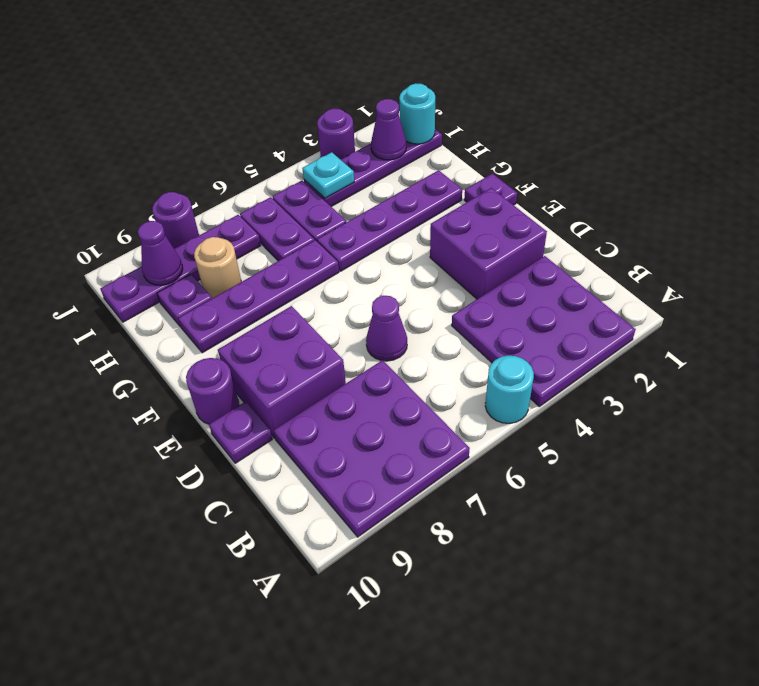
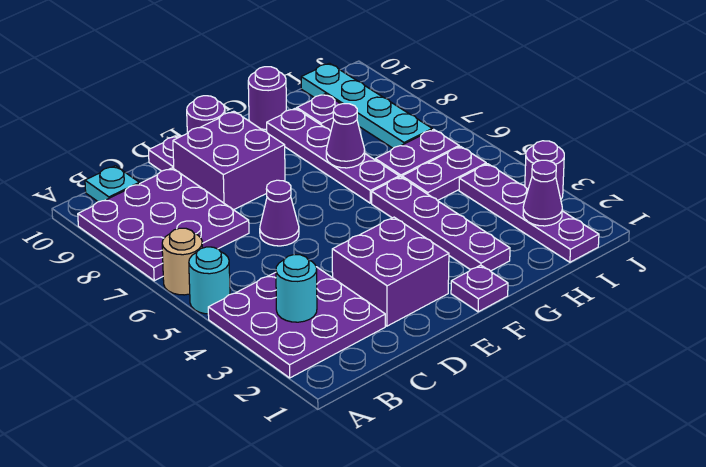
tan round brick H8 level 1 -> tan round brick A6 level 1
cyan round brick I1 level 2 -> cyan round brick B3 level 2
cyan plate I4 level 2 -> cyan plate B10 level 1
purple plate I7:I10 level 1 -> cyan plate I7:I10 level 1
purple cone I9 level 2 -> purple cone G7 level 2
purple round brick J8 level 1 -> purple round brick G10 level 1

